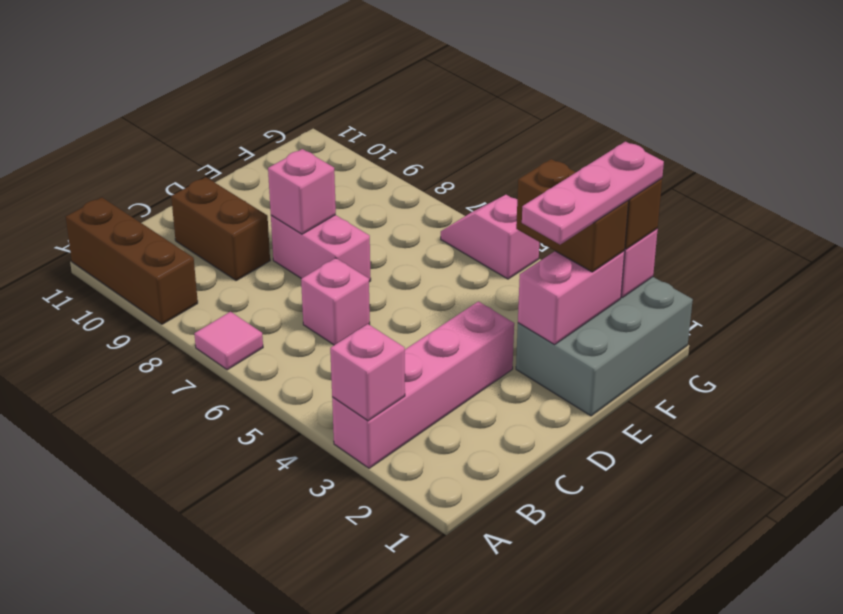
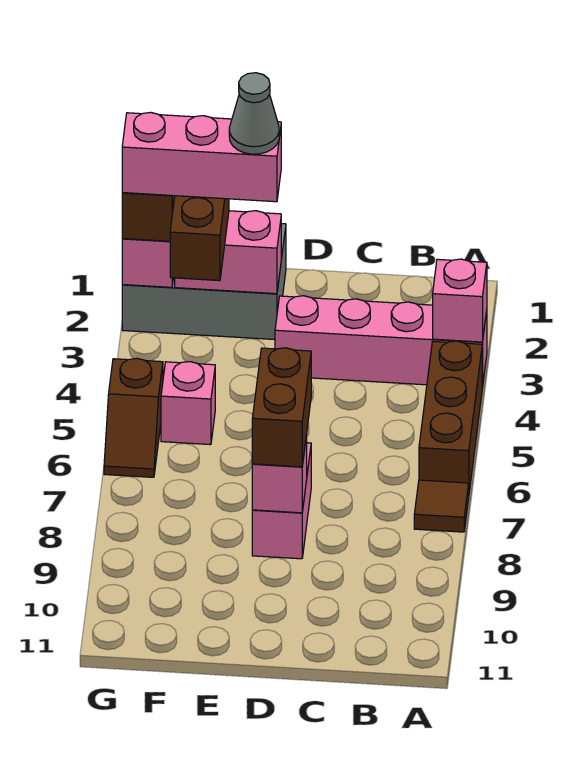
pink tile A7 level 1 -> brown tile A7 level 1
brown brick A9:A11 level 1 -> brown brick A4:A6 level 1
pink brick C6 level 1 -> pink brick F5 level 1
brown brick C9:C10 level 1 -> brown brick D7:D8 level 3
pink plate E2:G2 level 4 -> pink brick E2:G2 level 4
none -> grey cone E2 level 5
pink slope G5:G6 level 1 top 5 -> brown slope G5:G6 level 1 top 5

